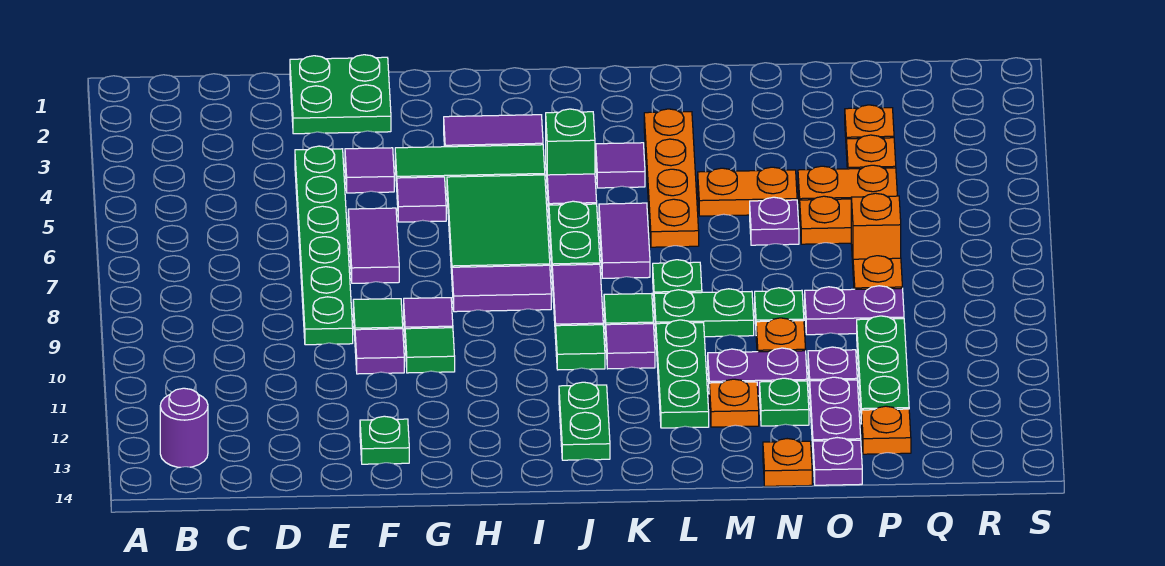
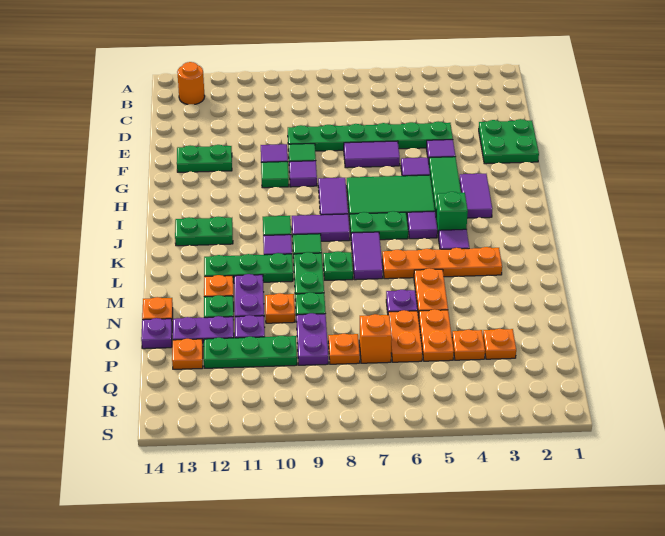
purple round brick B13 level 1 -> orange round brick B13 level 1
green plate F13 level 1 -> green plate F12:F13 level 1
purple tile K6:K7 level 1 -> purple tile K7:L7 level 1

